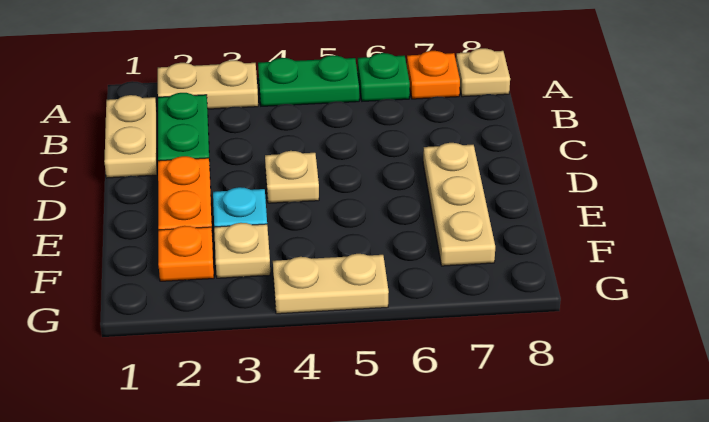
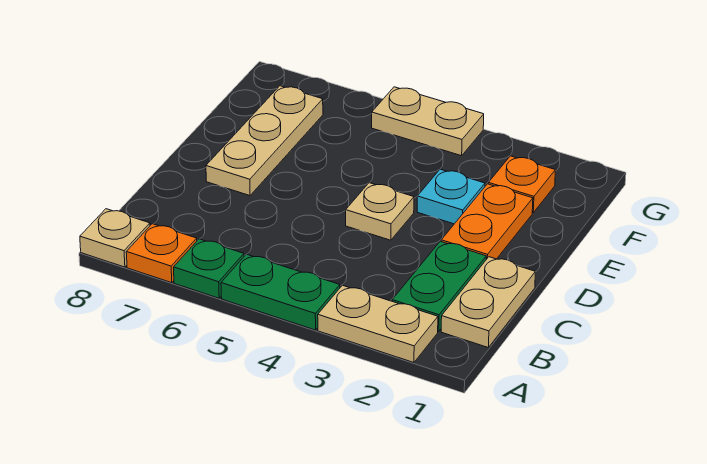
tan plate F3 level 1 -> none

